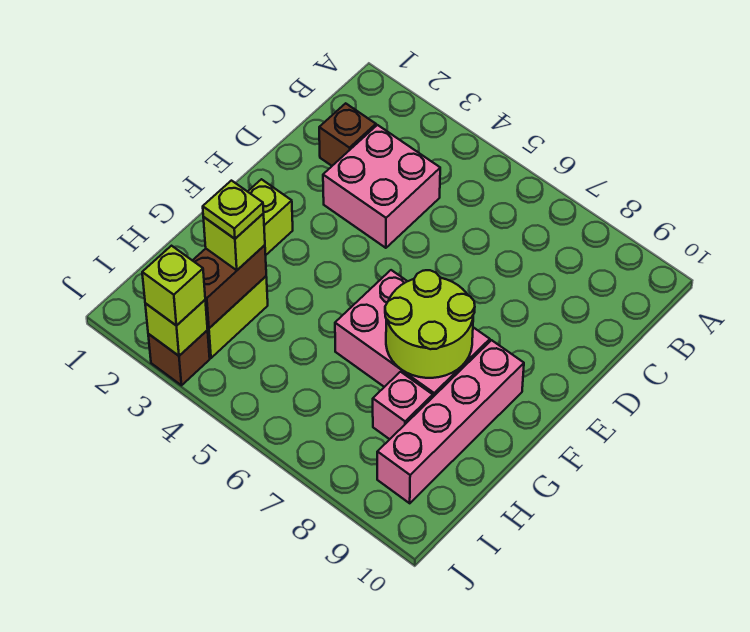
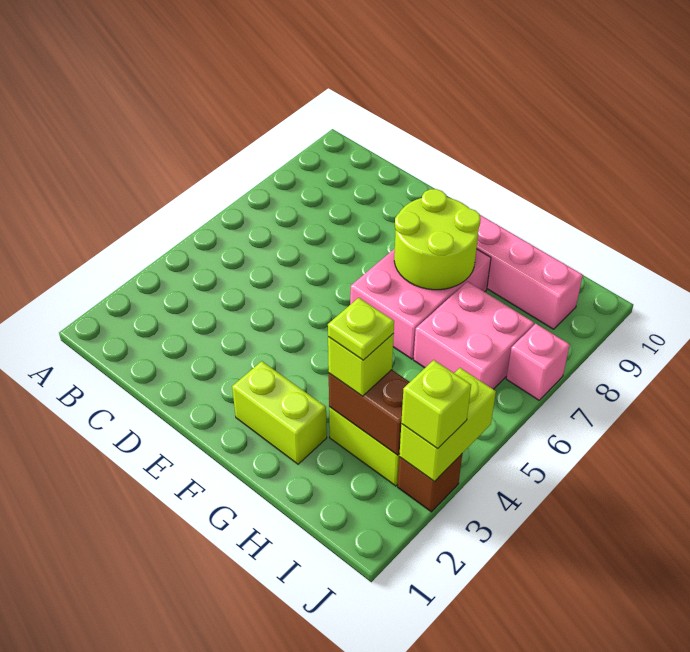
brown brick C2 level 1 -> none
pink brick C3:D4 level 1 -> pink brick H6:I7 level 1
pink brick H8 level 1 -> pink brick J7 level 1
lime brick J3 level 2 -> lime brick J3:J4 level 2

